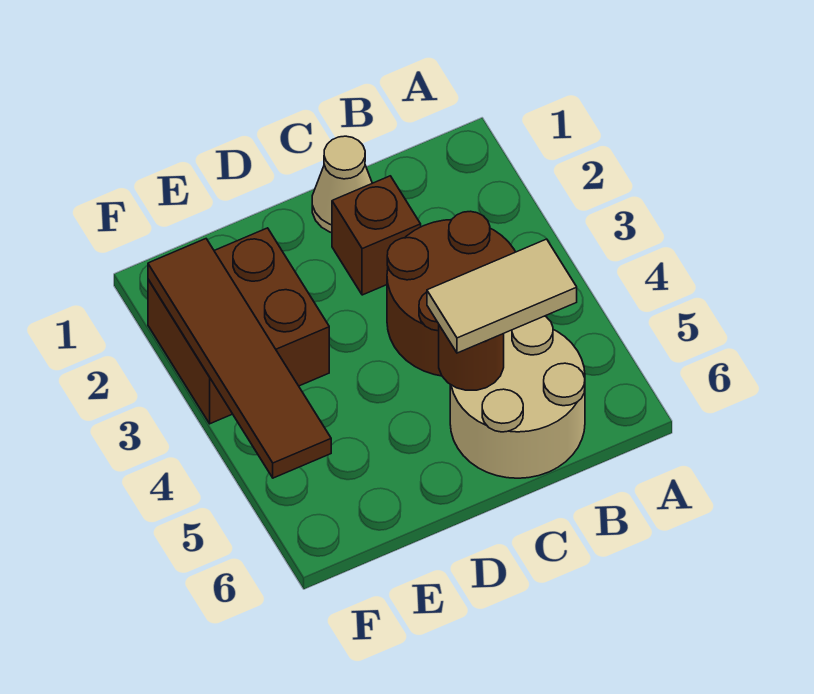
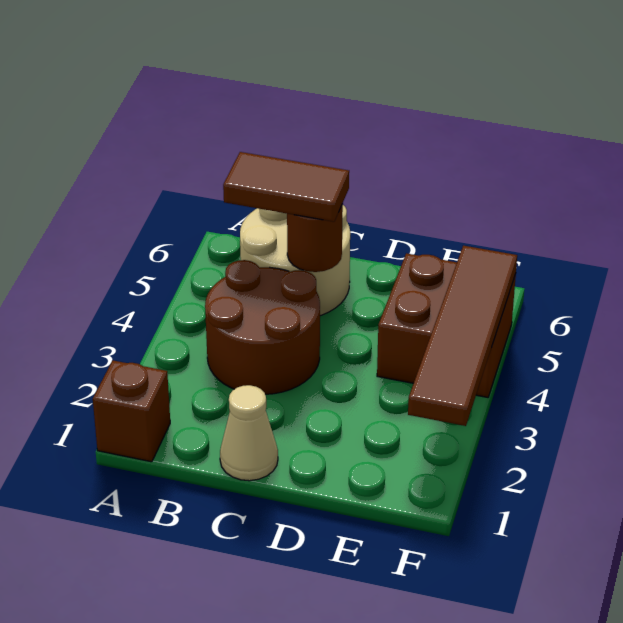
tan tile B5:C5 level 3 -> brown tile B5:C5 level 3
brown brick C2 level 1 -> brown brick A1 level 1
brown brick E2:F3 level 1 -> brown brick E4:F5 level 1

